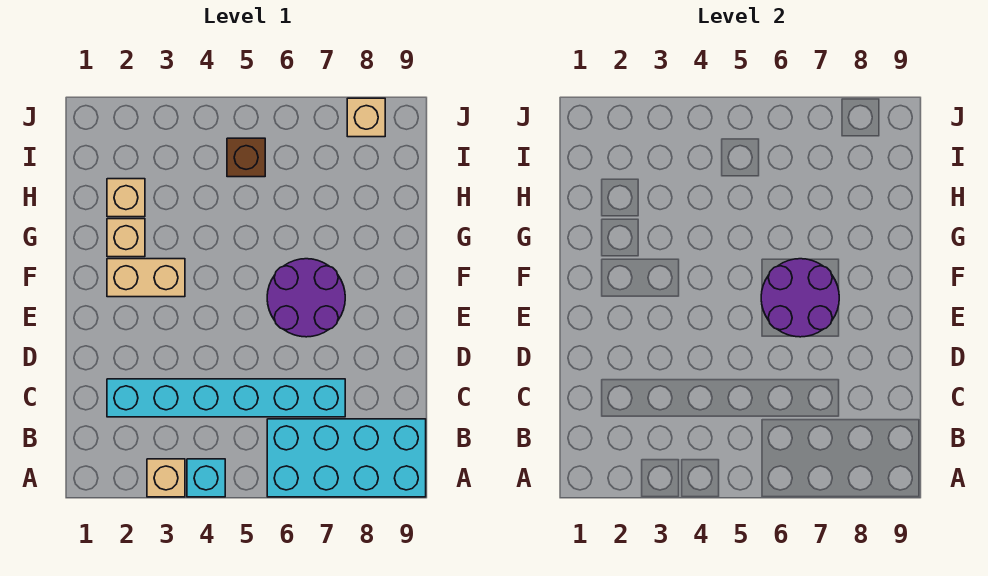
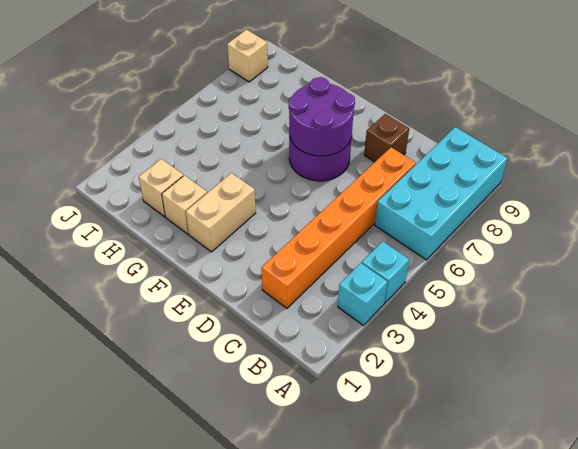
tan brick A3 level 1 -> cyan brick A3 level 1
cyan brick C2:C7 level 1 -> orange brick C2:C7 level 1
brown brick I5 level 1 -> brown brick D8 level 1

